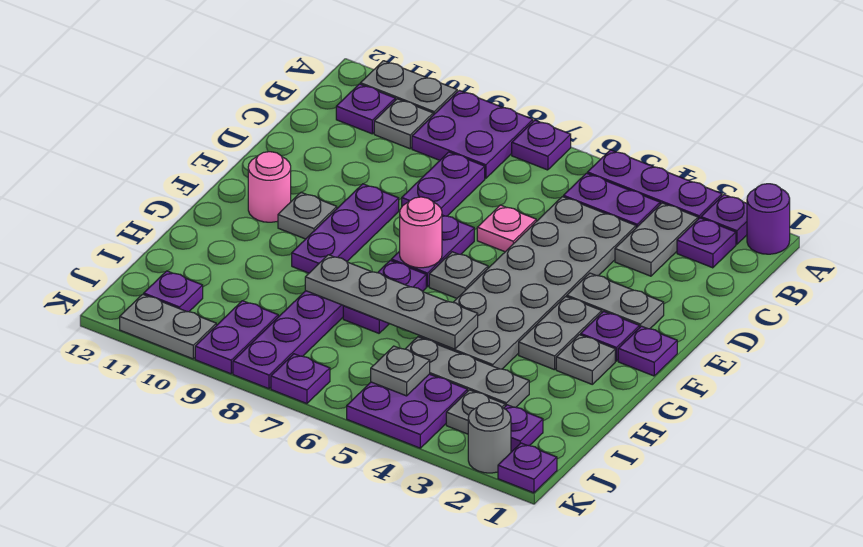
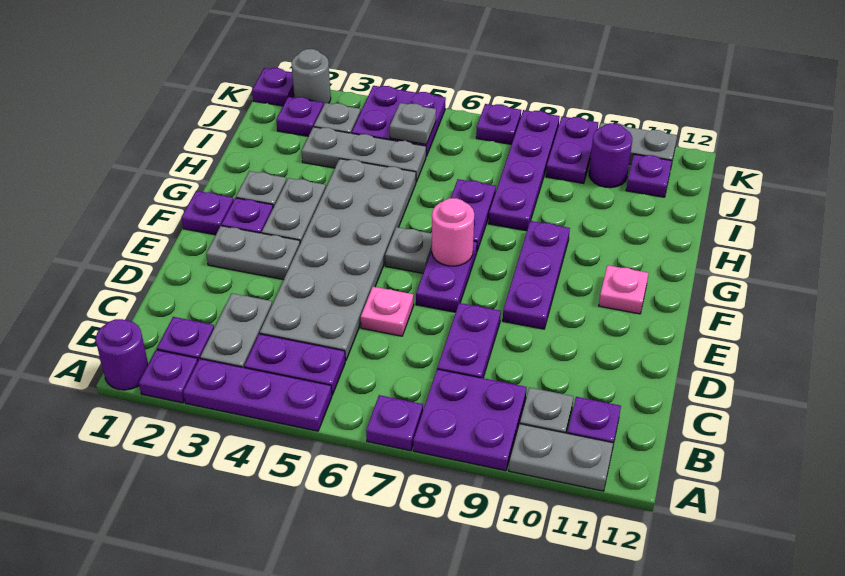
grey plate F10 level 1 -> none
pink round brick F11 level 1 -> pink plate F11 level 1
grey plate H5:H8 level 2 -> none
none -> purple round brick J10 level 1

